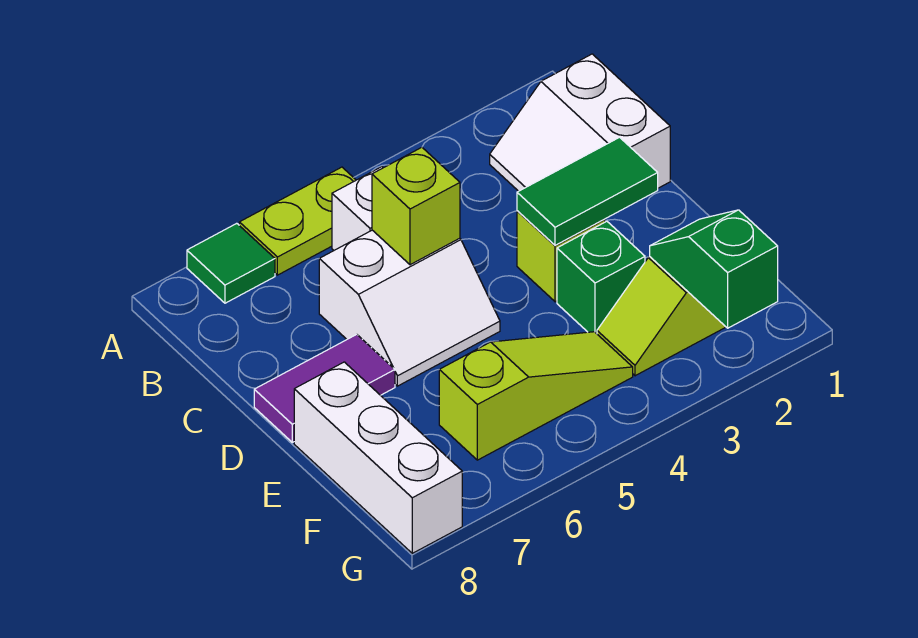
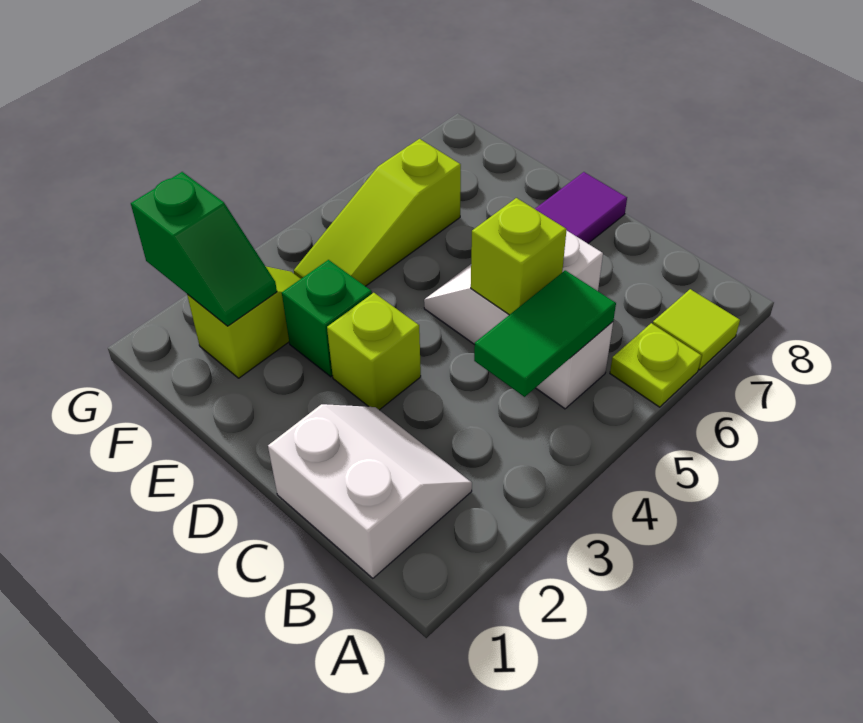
lime plate A5:A6 level 1 -> lime plate A6 level 1
green tile A7 level 1 -> lime tile A7 level 1
green tile D2:D3 level 2 -> green tile B4:B5 level 2
white brick E8:G8 level 1 -> none

